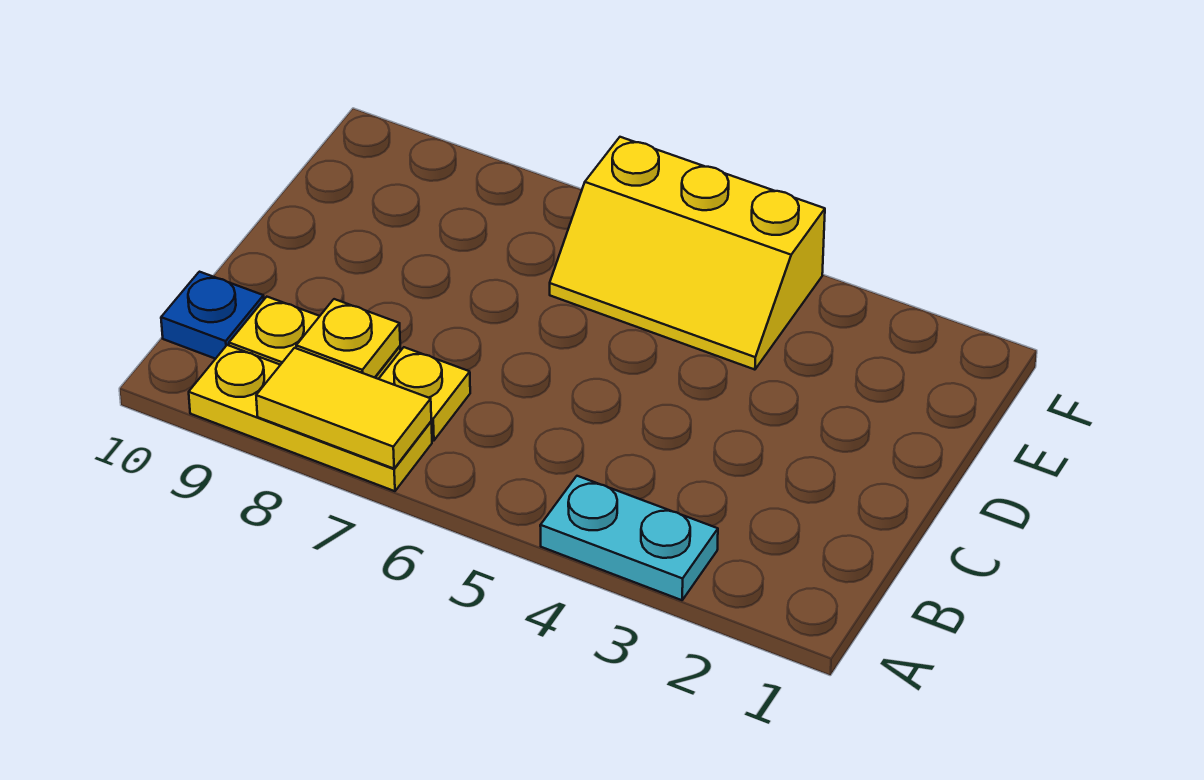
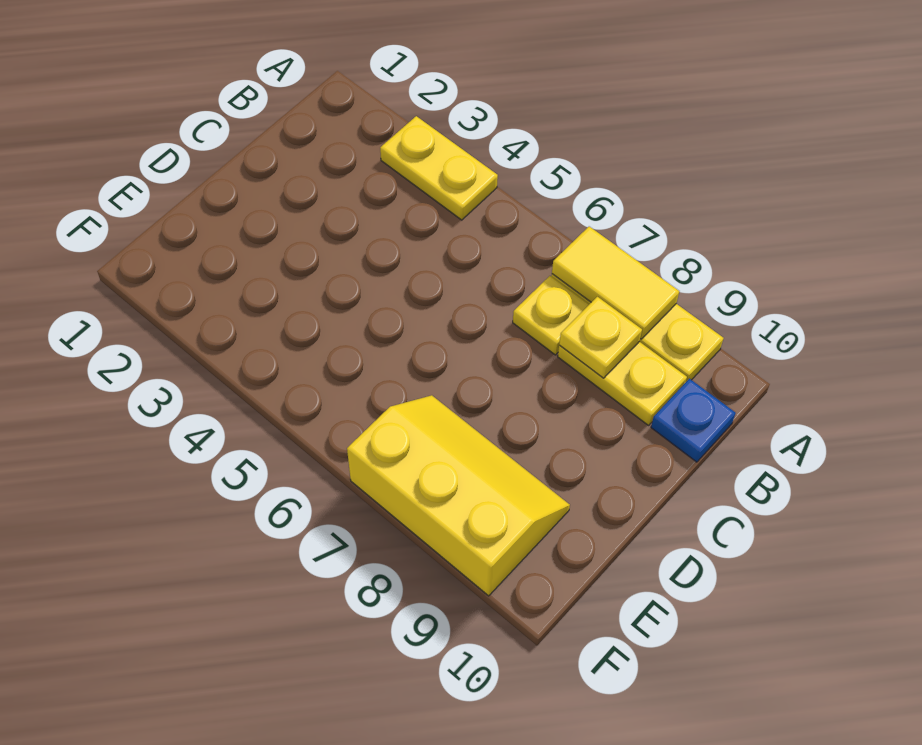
cyan plate A3:A4 level 1 -> yellow plate A3:A4 level 1
yellow slope E4:F6 level 1 top F -> yellow slope E7:F9 level 1 top F

